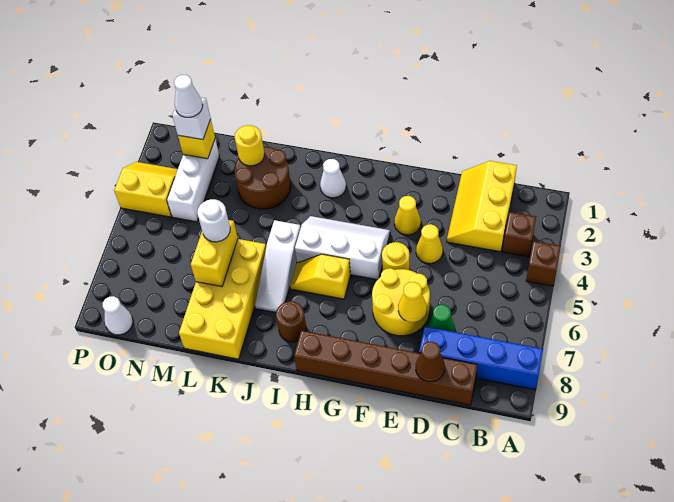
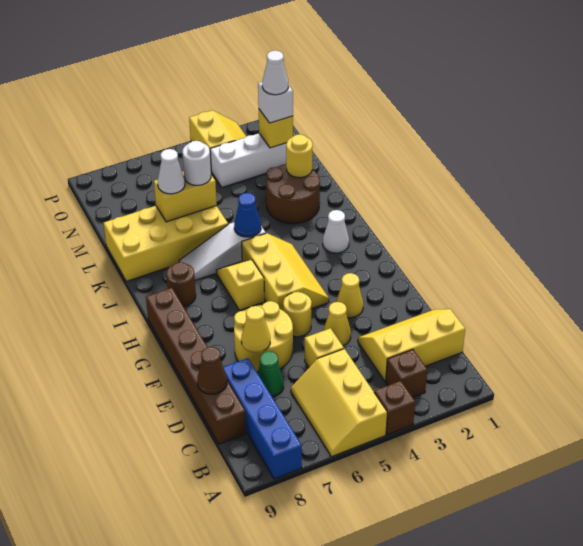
none -> yellow slope A5:C6 level 1 top 5
none -> yellow brick D5 level 1
white slope G4:I5 level 1 top 5 -> yellow slope G4:I5 level 1 top 5
none -> blue cone J5 level 2
white cone O9 level 1 -> white cone L7 level 3

